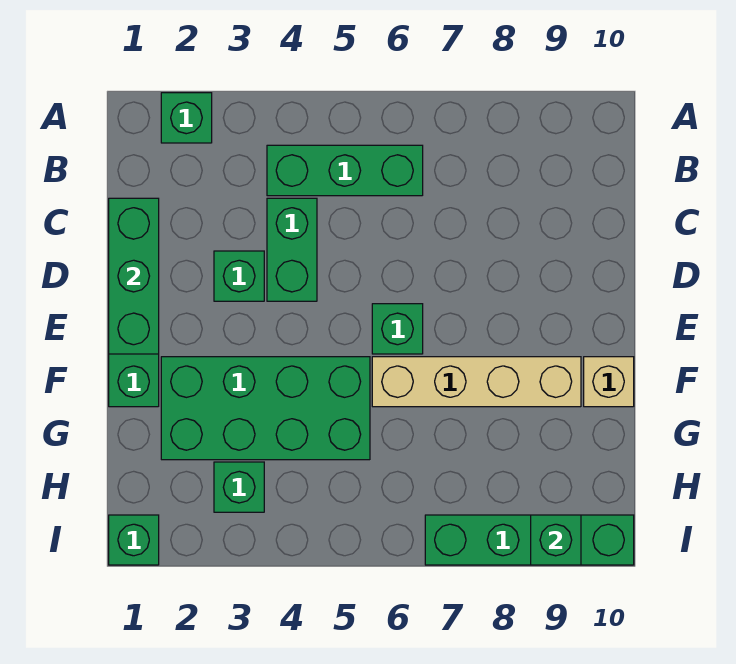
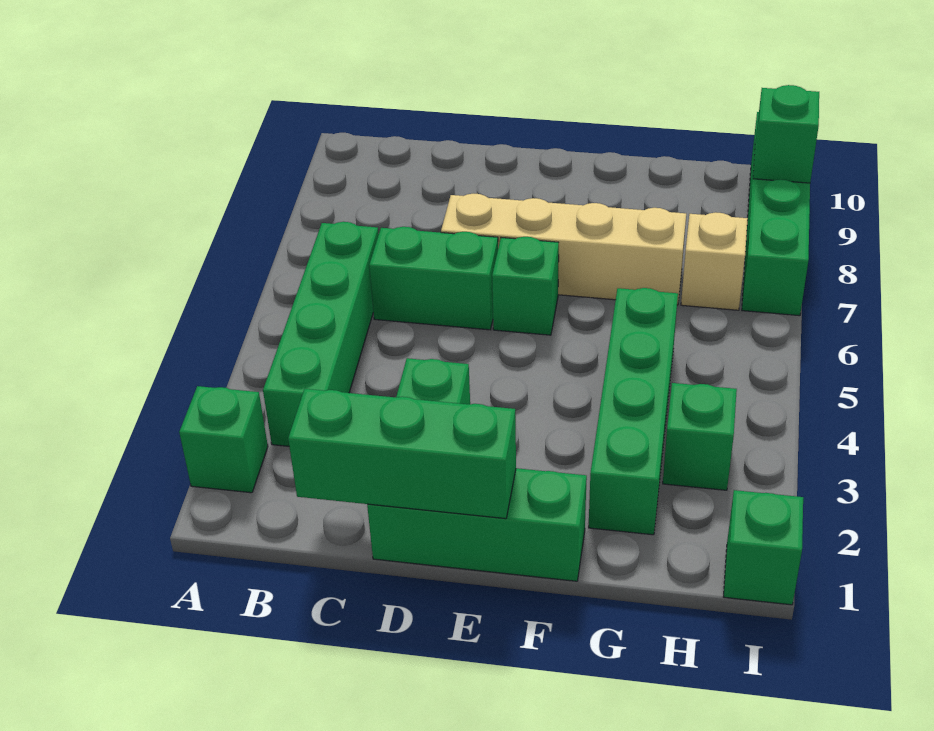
green brick B4:B6 level 1 -> green brick B3:B6 level 1
green brick C4:D4 level 1 -> green brick C6:D6 level 1
green brick F2:G5 level 1 -> green brick G2:G5 level 1
tan brick F6:F9 level 1 -> tan brick D7:G7 level 1
tan brick F10 level 1 -> tan brick H7 level 1

